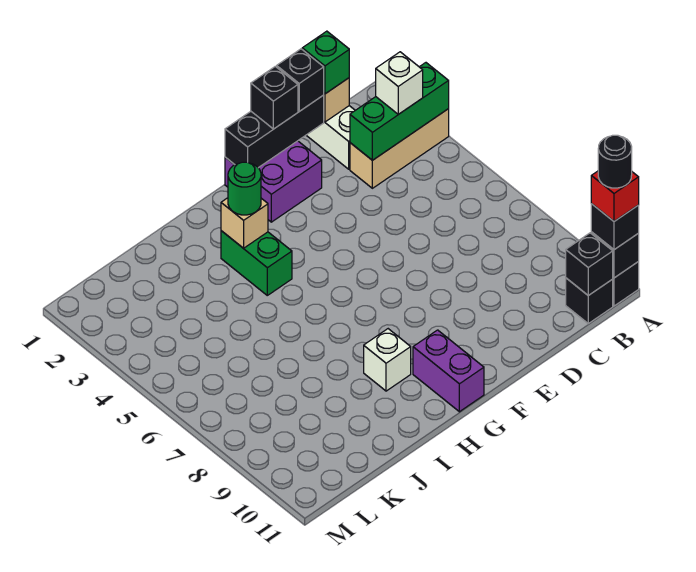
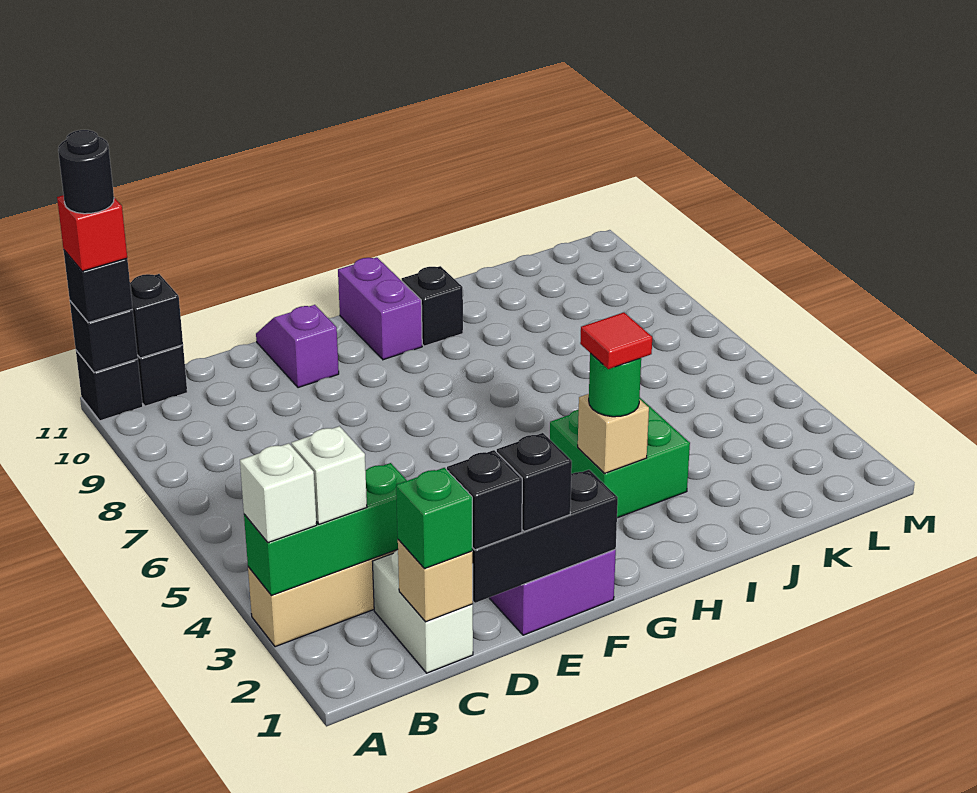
none -> purple slope E10:E11 level 1 top 10
green brick H3:H4 level 1 -> green brick H3:I4 level 1
none -> red tile H3 level 4
white brick H9 level 1 -> white brick A3 level 3
none -> black brick H10 level 1

